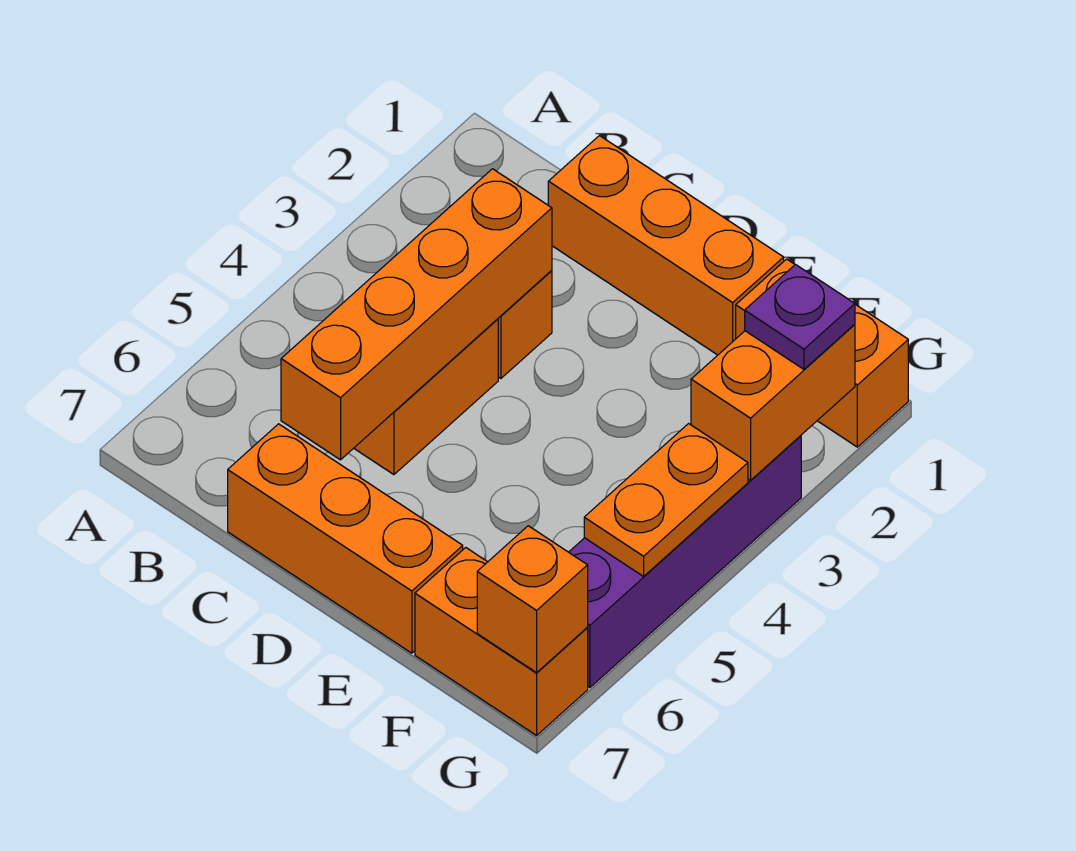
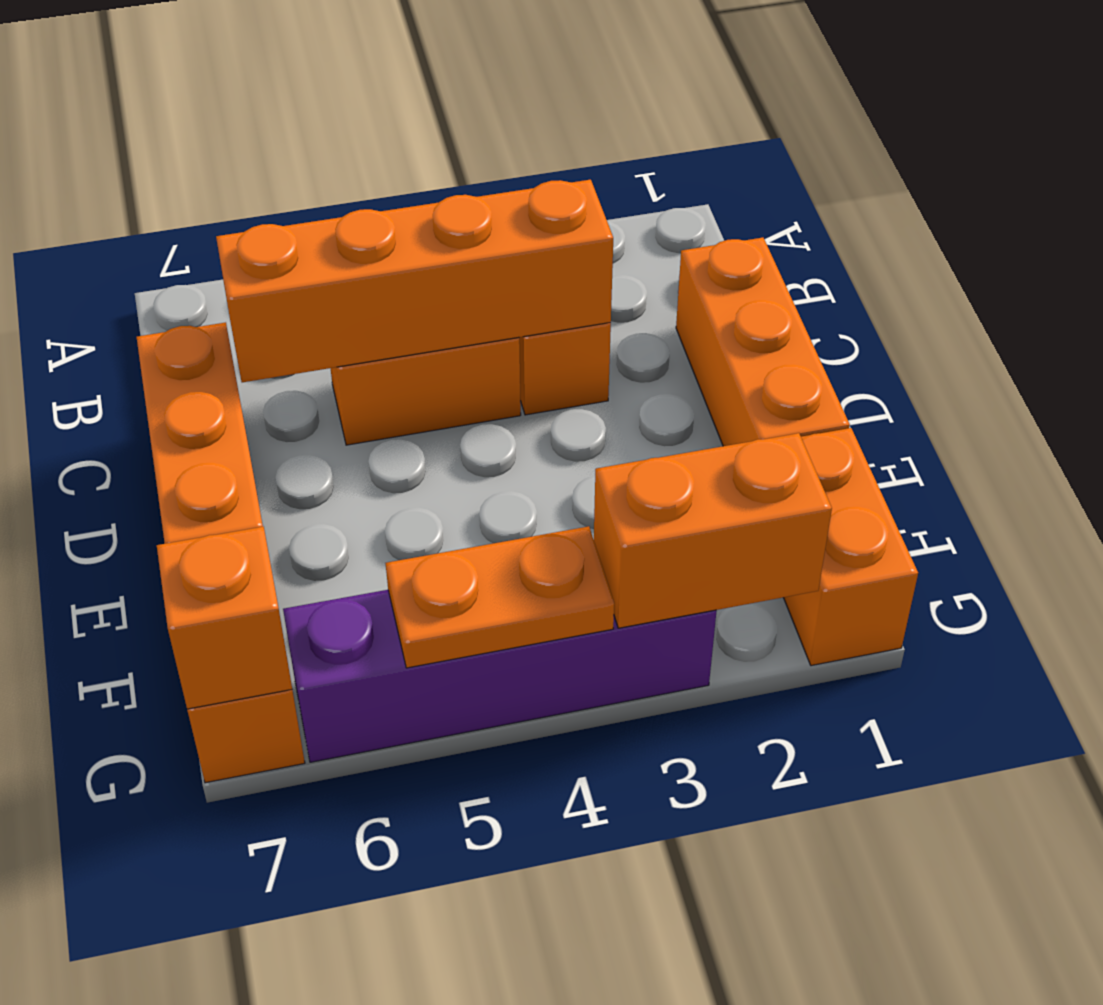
purple plate G2 level 3 -> none

